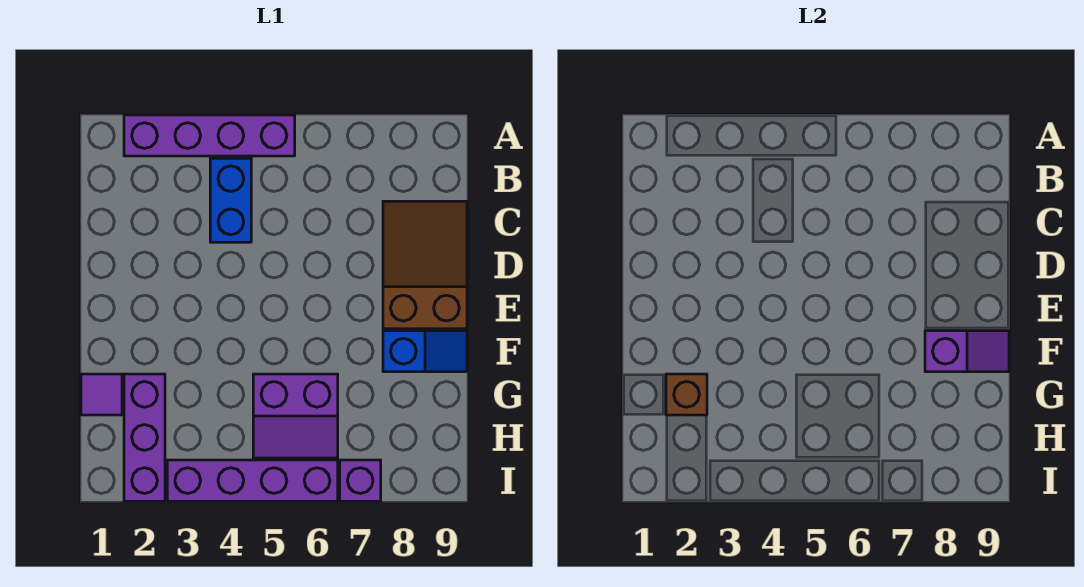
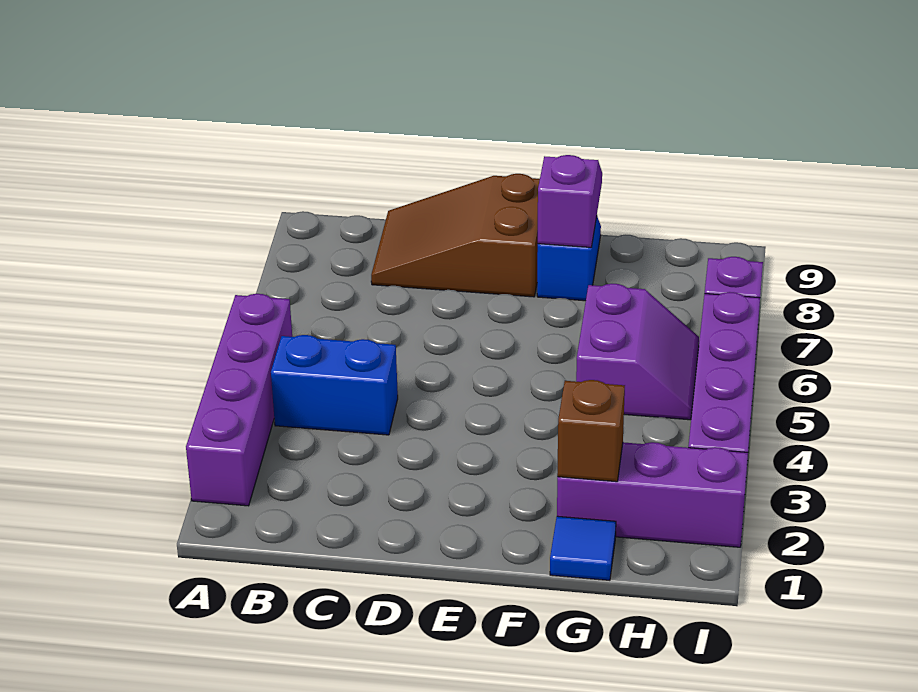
purple tile G1 level 1 -> blue tile G1 level 1

